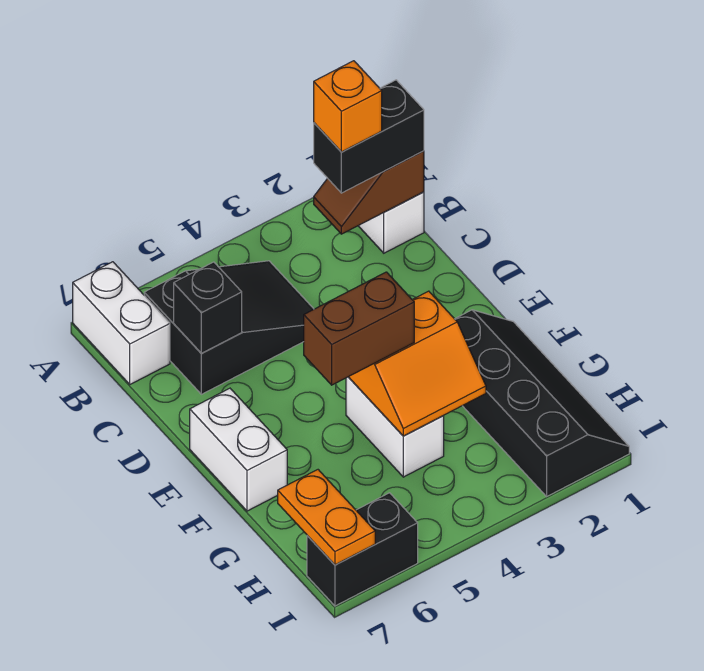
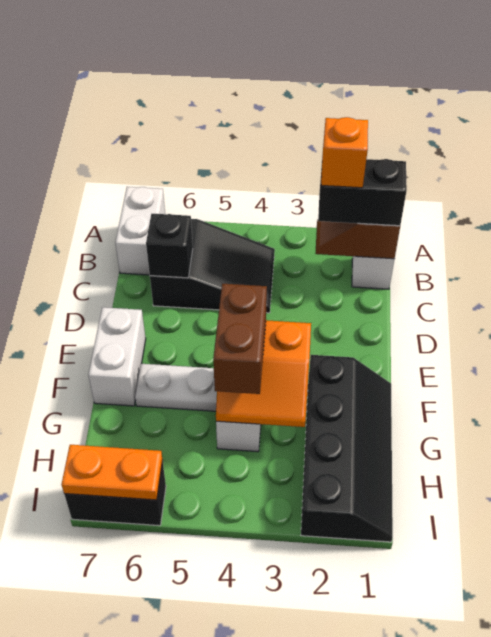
brown brick F4:F5 level 3 -> brown brick F4:G4 level 3
none -> white plate F5:F6 level 1
orange plate H7:I7 level 2 -> orange plate I6:I7 level 2

